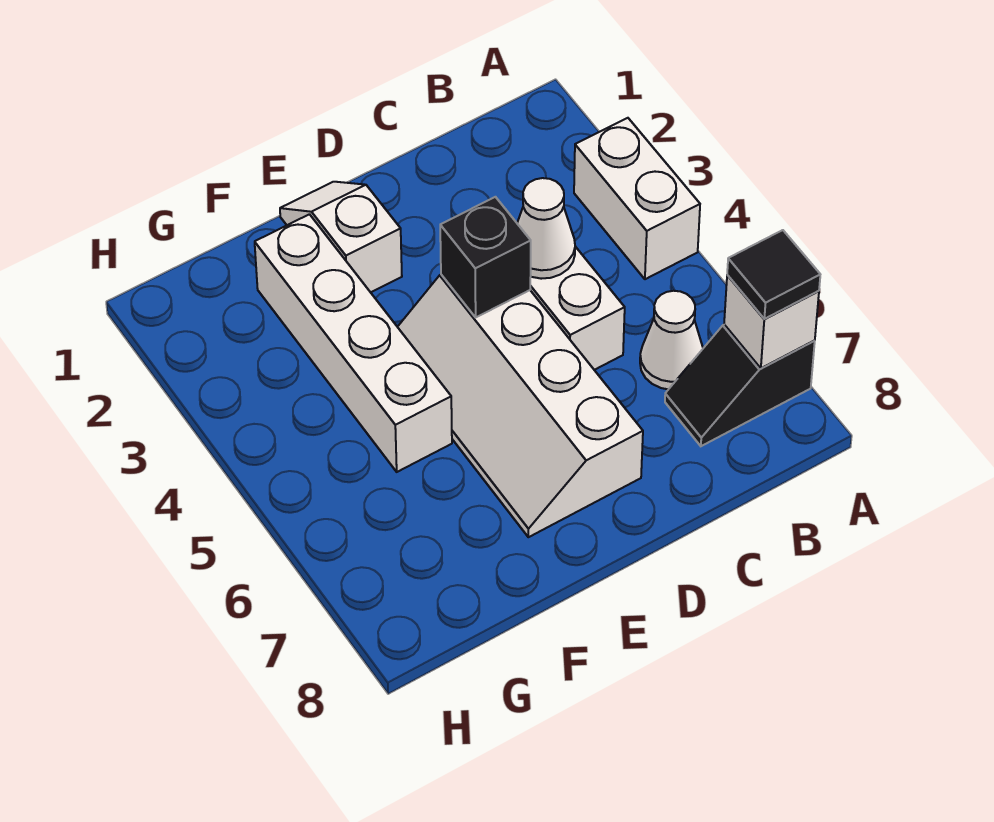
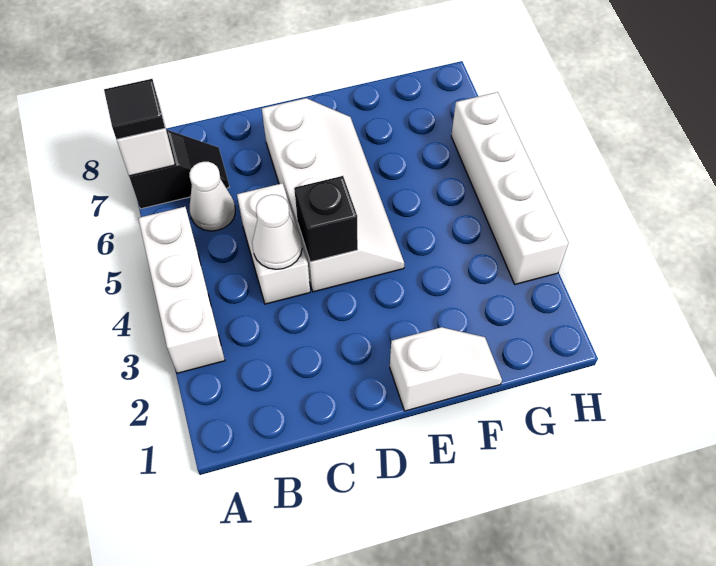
white brick A3:A4 level 1 -> white brick A3:A5 level 1
white slope E1:E2 level 1 top 2 -> white slope E1:F1 level 1 top E
white brick F2:F5 level 1 -> white brick H3:H6 level 1

